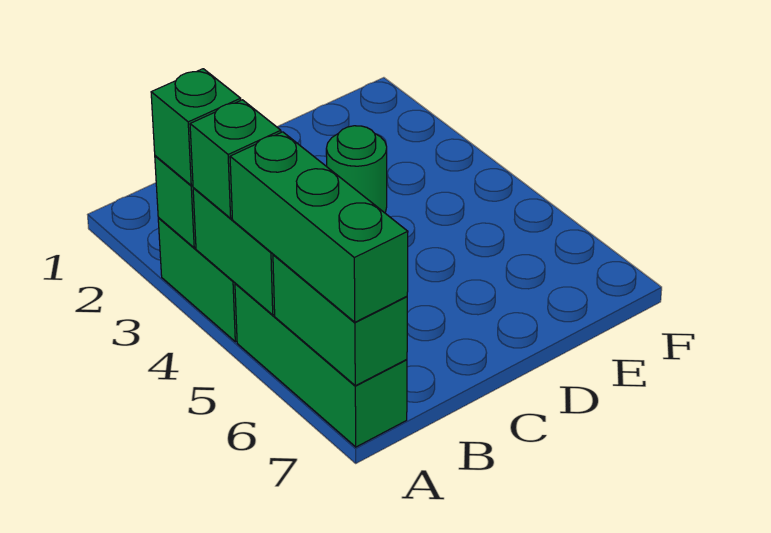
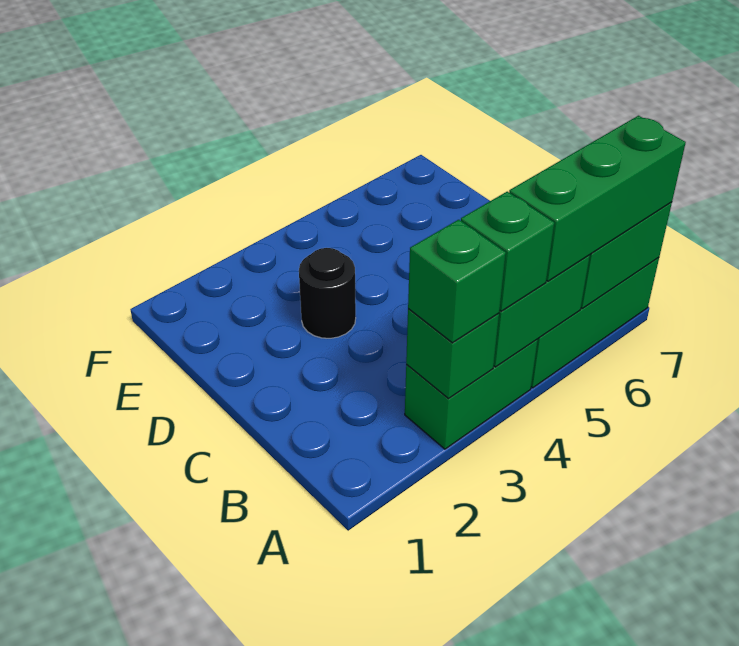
green round brick D3 level 1 -> black round brick D3 level 1

